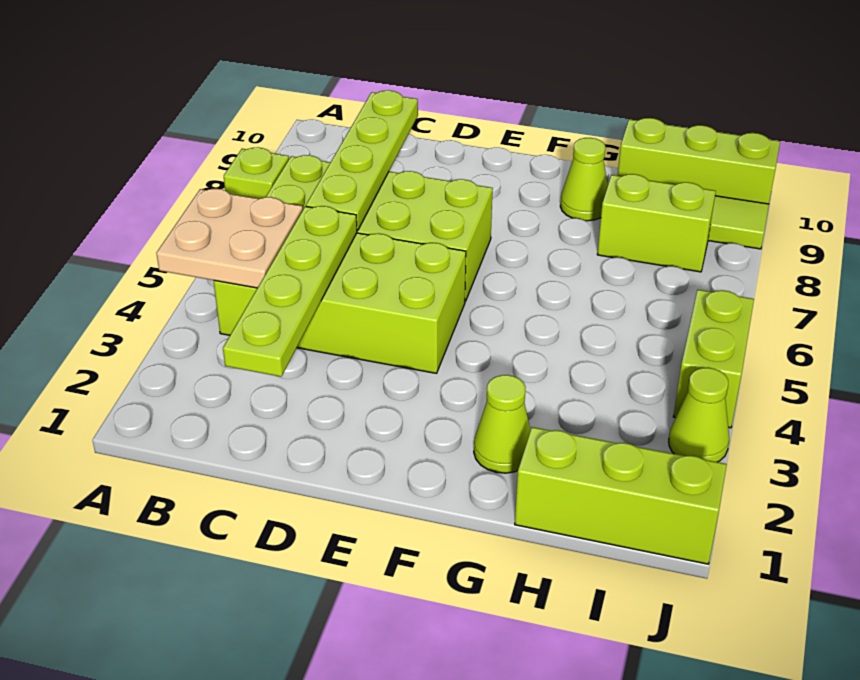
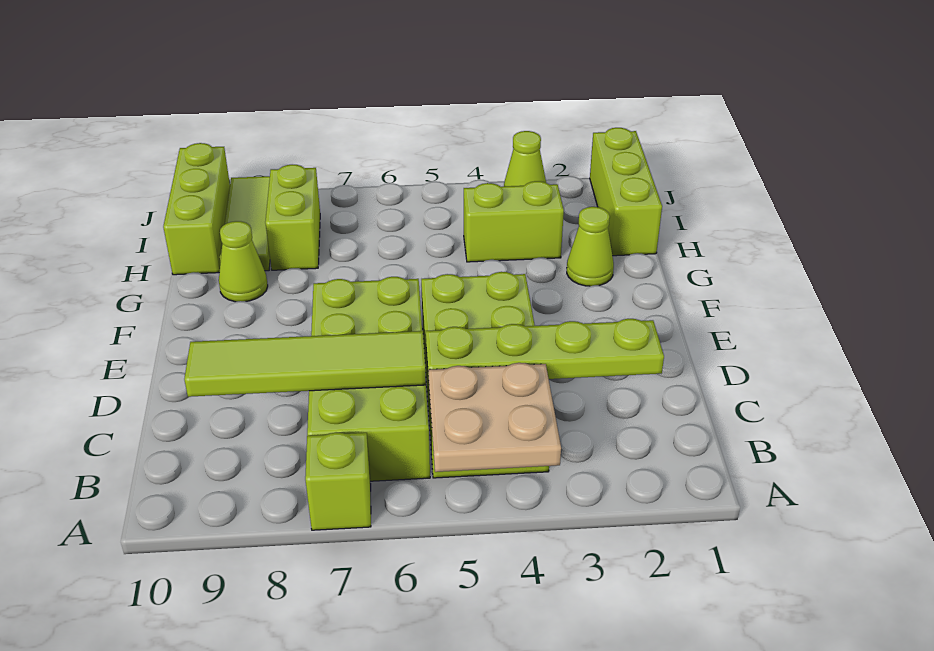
lime plate C6:C9 level 2 -> lime tile C6:C9 level 2
lime brick J4:J5 level 1 -> lime brick H3:H4 level 1

